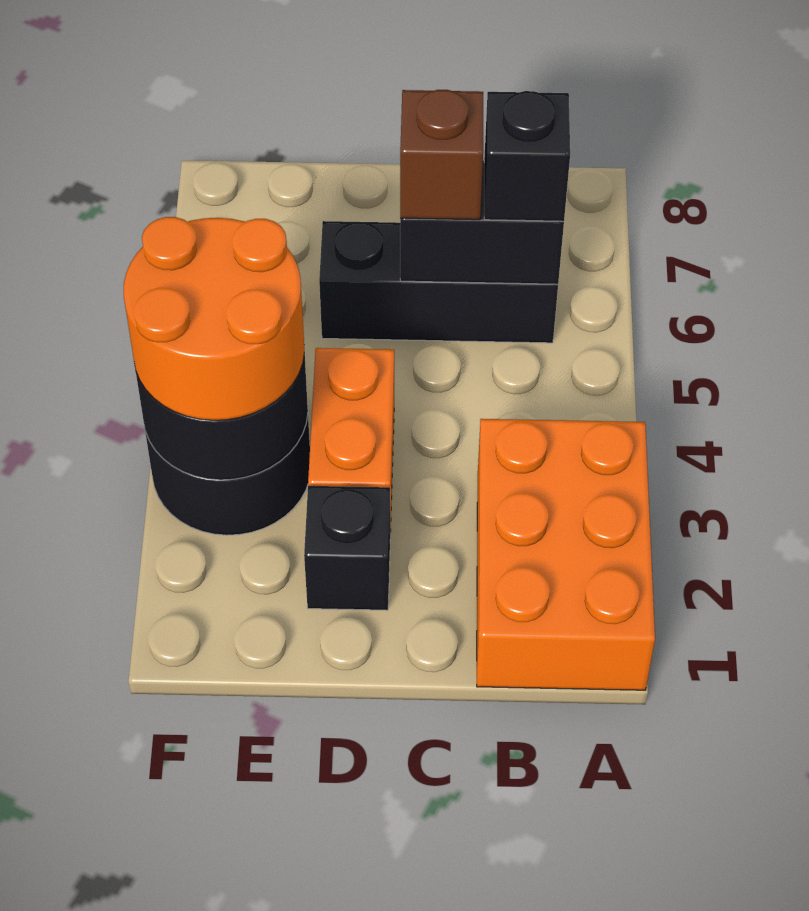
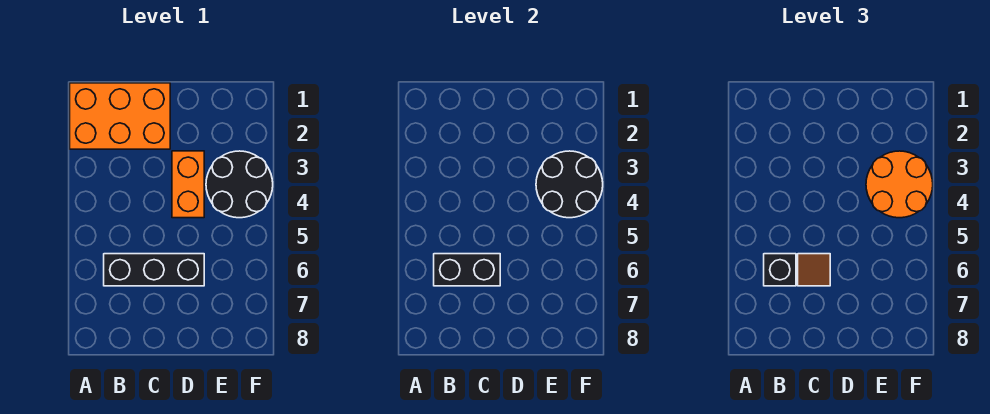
orange brick A1:B3 level 1 -> orange brick A1:C2 level 1
brown brick C6 level 3 -> brown tile C6 level 3
black brick D2 level 1 -> none

